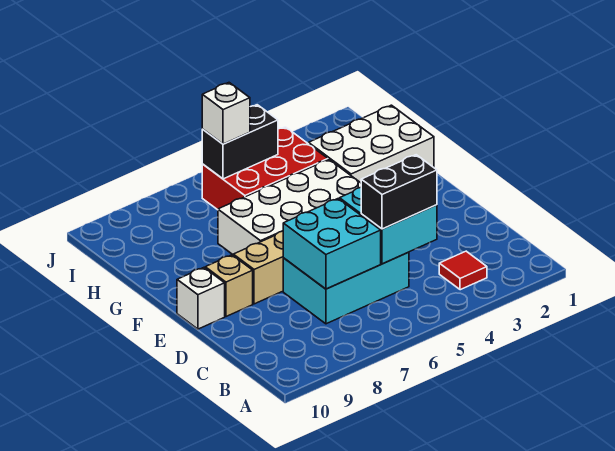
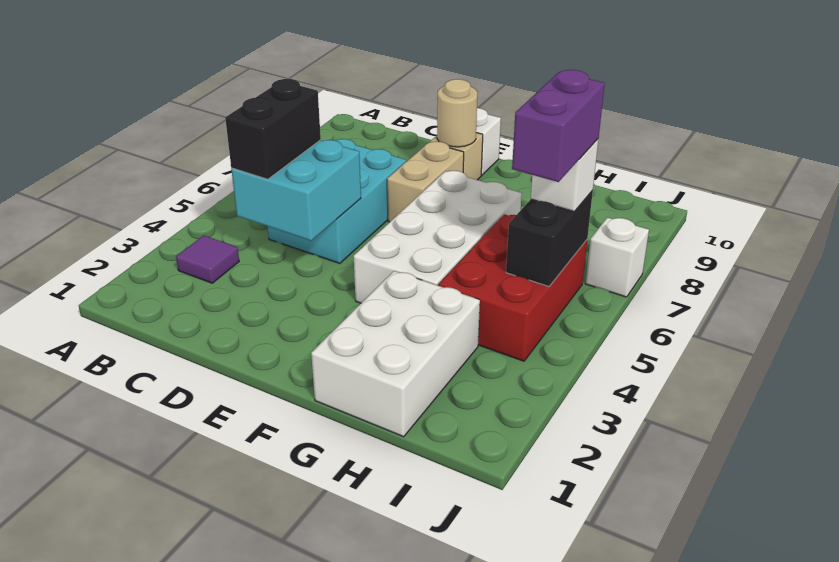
red tile B3 level 1 -> purple tile B3 level 1
cyan brick C6:D7 level 2 -> none
none -> tan round brick E9 level 2
none -> purple brick I5:I6 level 4
none -> white brick J7 level 1

